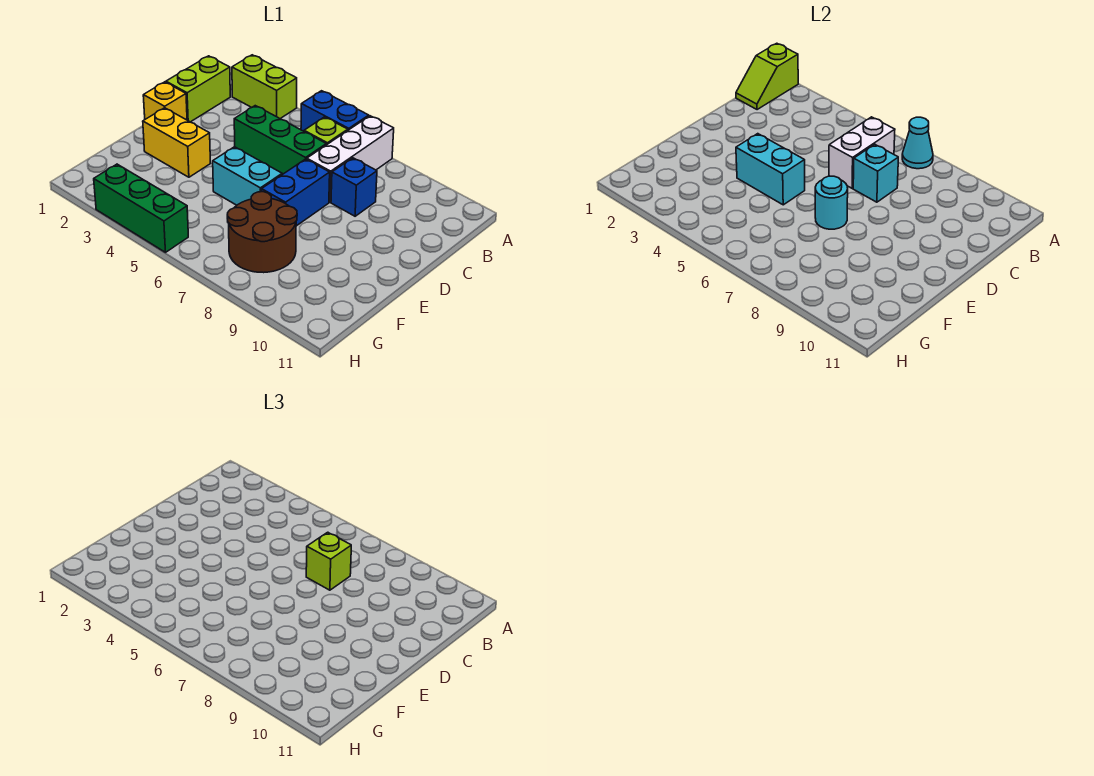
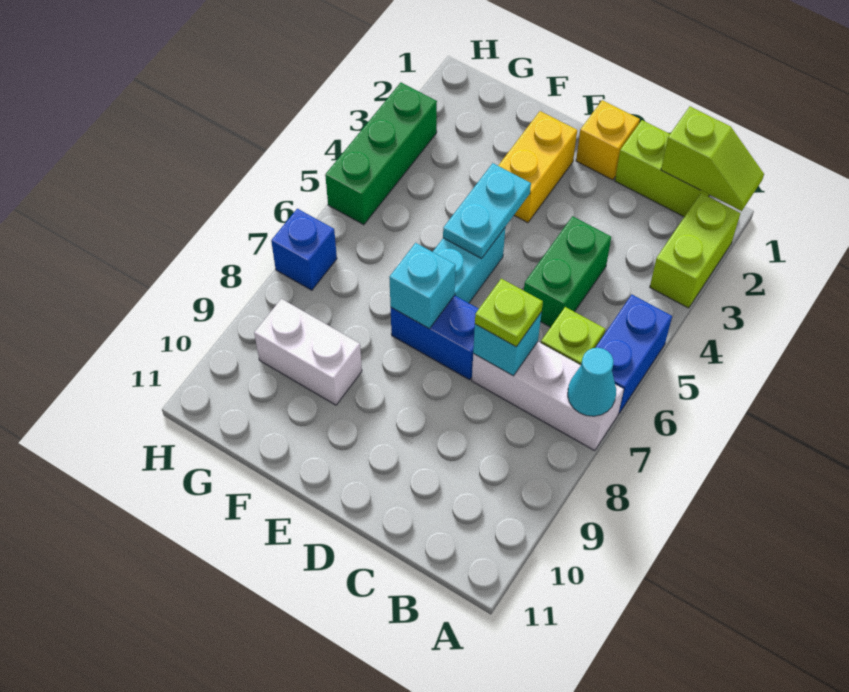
lime slope A1:B1 level 2 top A -> lime slope A1:B1 level 2 top B
white brick B6:C6 level 2 -> white brick F9:G9 level 1
green brick C4:C6 level 1 -> green brick C4:C5 level 1
lime brick C7 level 3 -> lime plate C7 level 3
blue brick C8 level 1 -> blue brick H7 level 1
cyan brick E4:E5 level 2 -> cyan plate E4:E5 level 2
cyan round brick E7 level 2 -> cyan brick E7 level 2
brown round brick F7:G8 level 1 -> none

